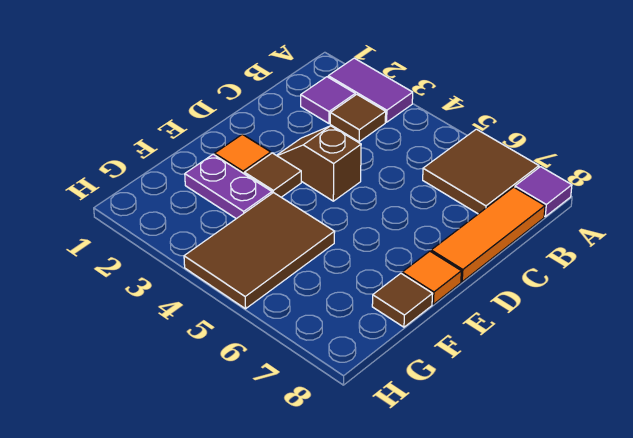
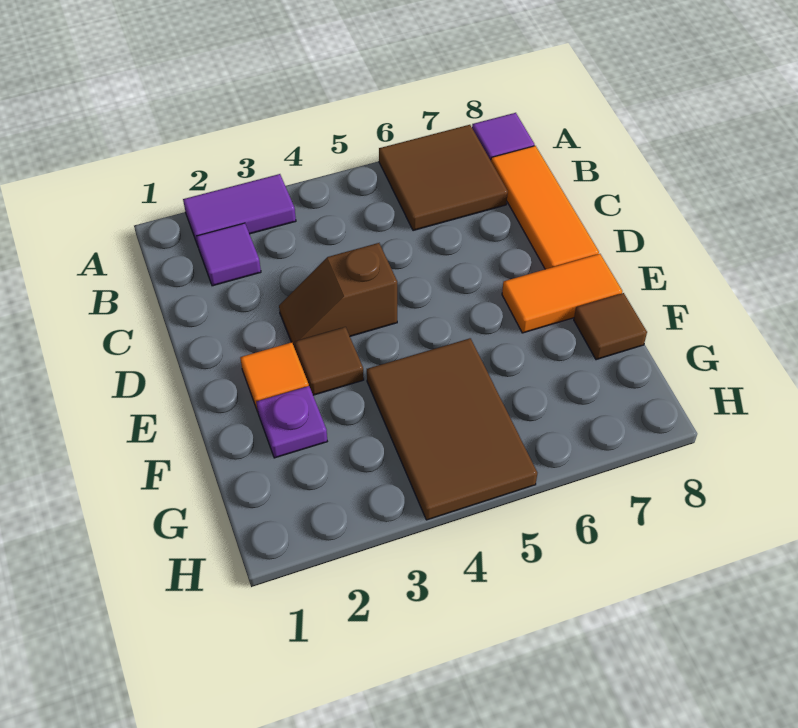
brown tile B3 level 1 -> none
orange tile E8 level 1 -> orange tile E7:E8 level 1
purple plate F2:F3 level 1 -> purple plate F2 level 1

